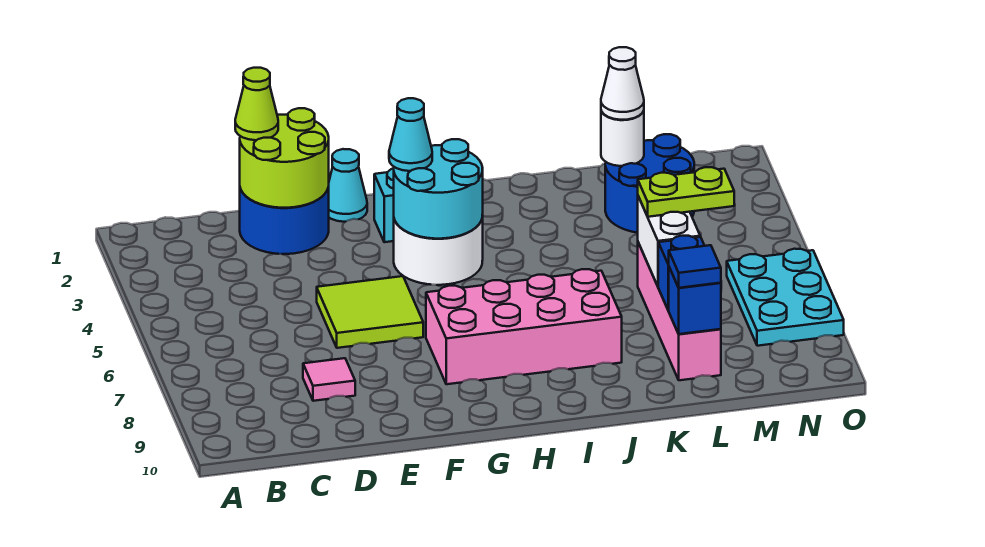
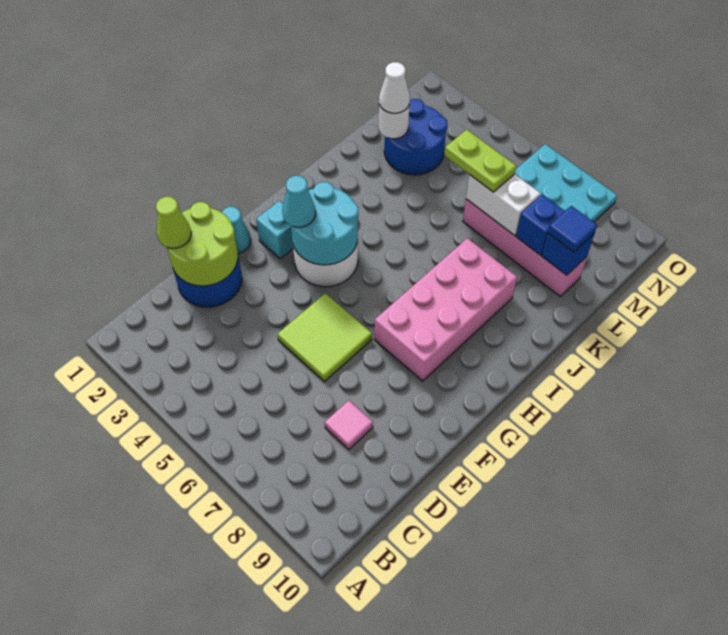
lime plate L6:M6 level 3 -> lime plate L5:L6 level 3

